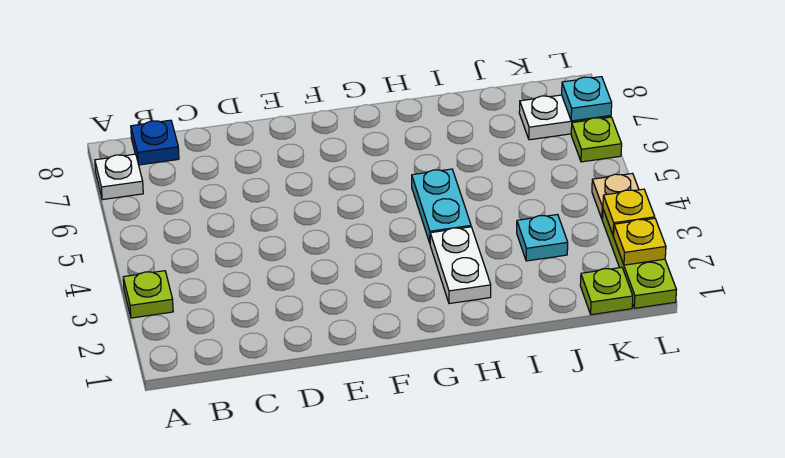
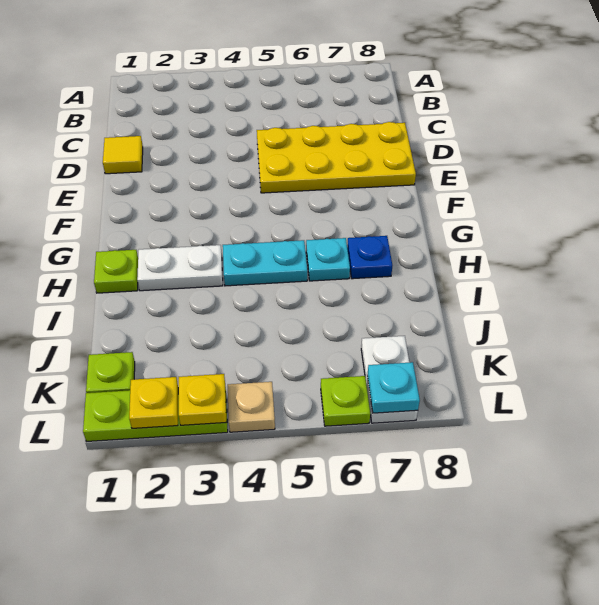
lime plate A3 level 1 -> lime plate H1 level 1
white plate A7 level 1 -> none
blue plate B8 level 1 -> blue plate H7 level 1
none -> yellow tile D1 level 1
none -> yellow plate D5:E8 level 1
cyan plate J3 level 1 -> cyan plate H6 level 1

